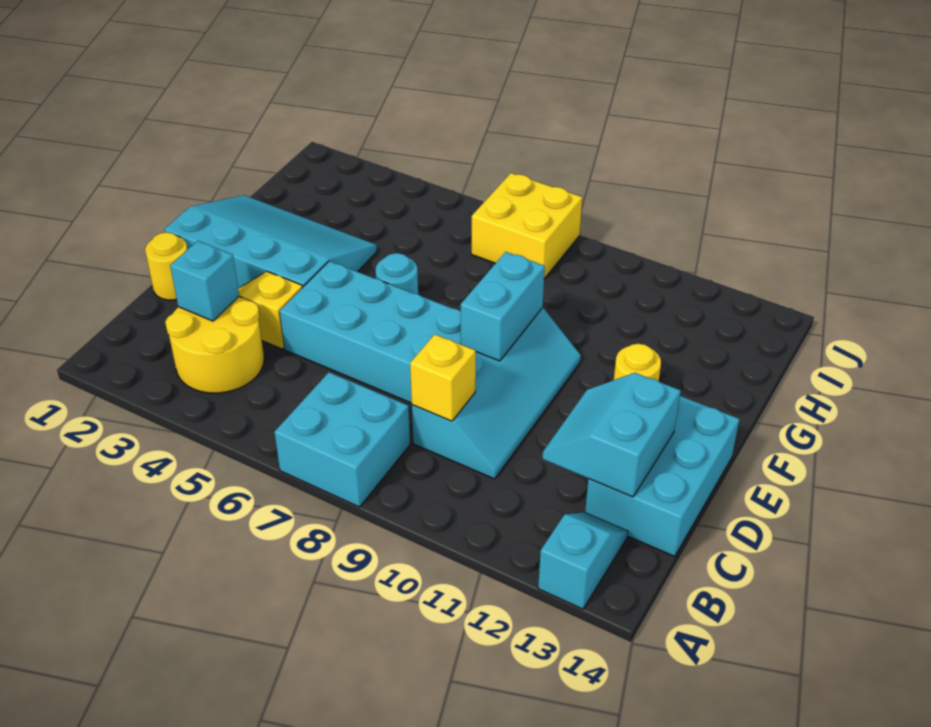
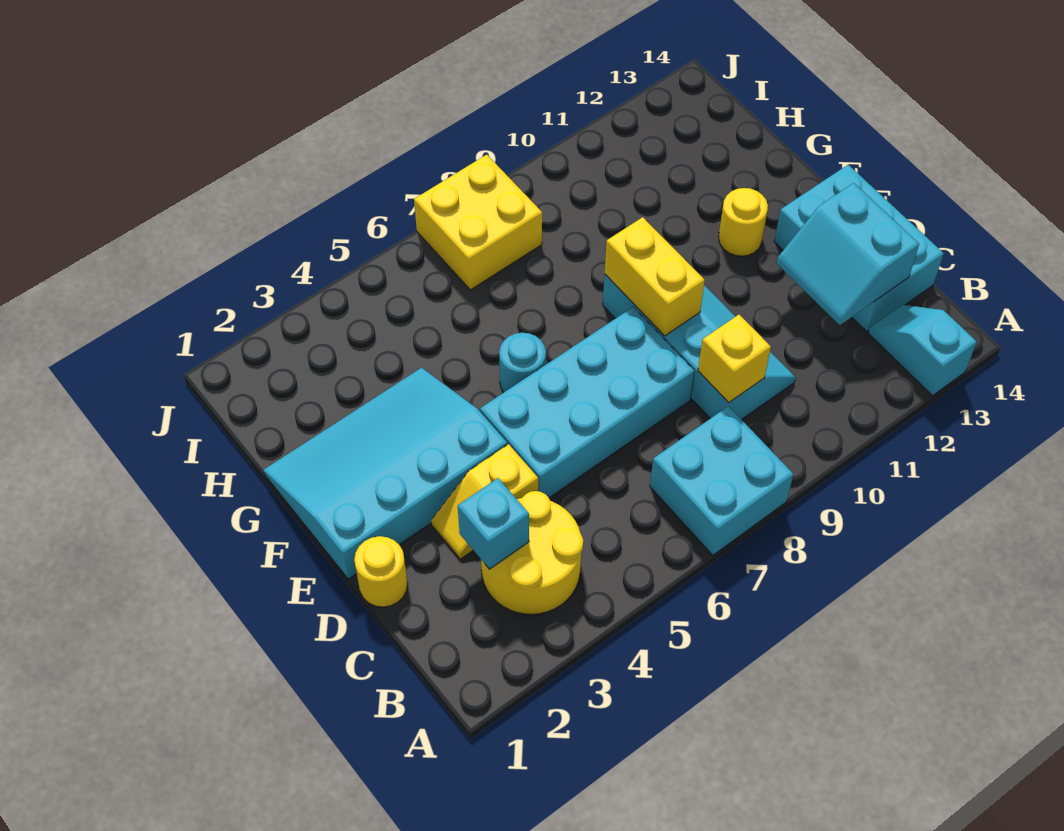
cyan brick E9:F9 level 2 -> yellow brick E9:F9 level 2

